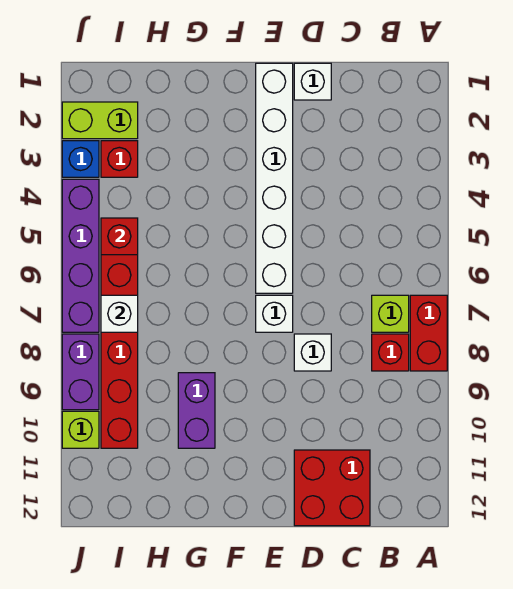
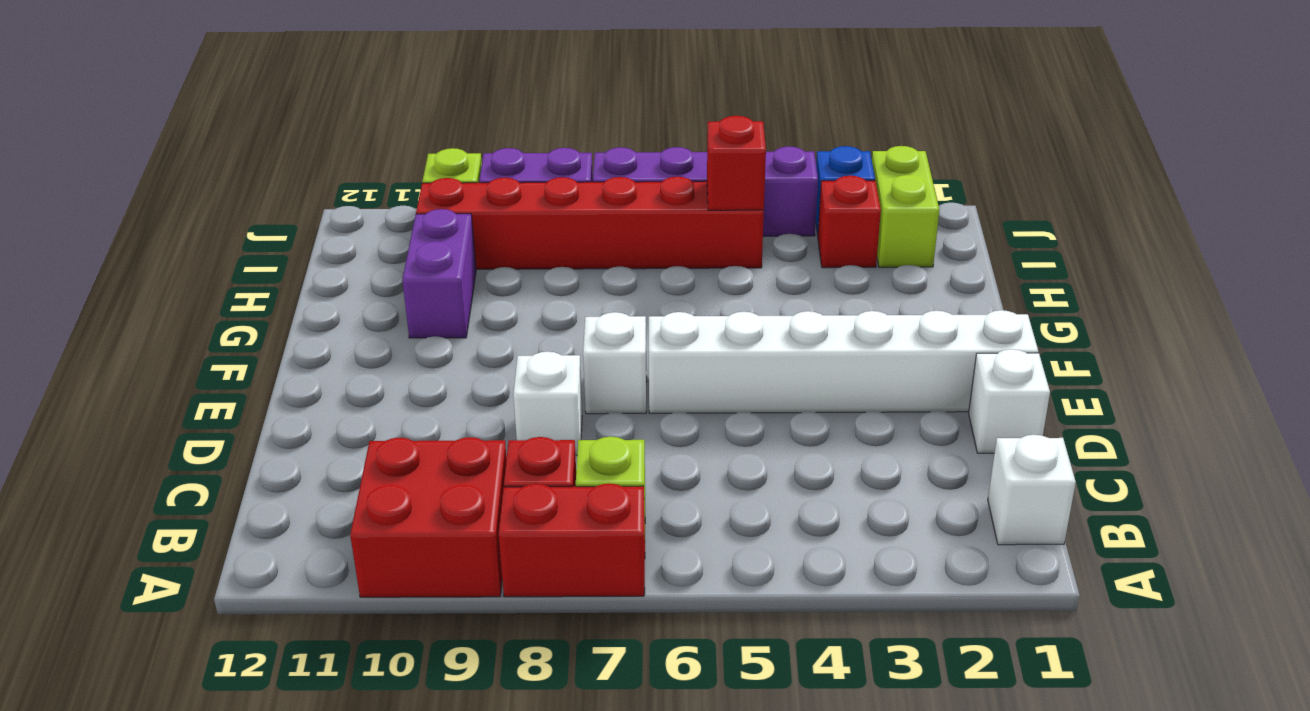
red brick C11:D12 level 1 -> red brick A9:B10 level 1
purple brick G9:G10 level 1 -> purple brick G10:H10 level 1
white brick I7 level 2 -> white brick B1 level 1

